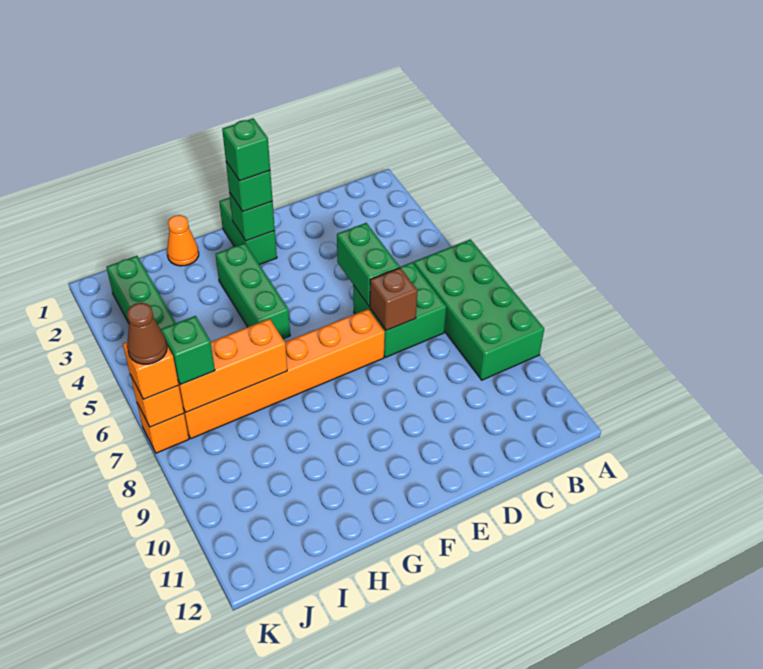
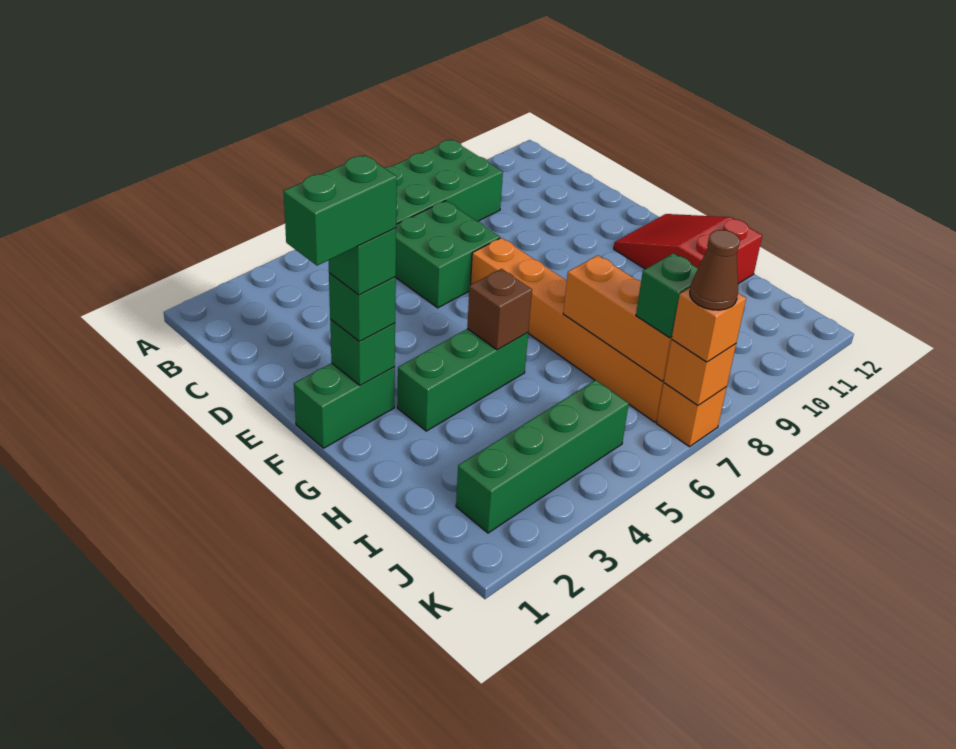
green brick D5:D6 level 2 -> green brick F1:F2 level 5
brown brick D7 level 2 -> brown brick G5 level 2
none -> red slope F11:H12 level 1 top H
orange cone H1 level 1 -> none

